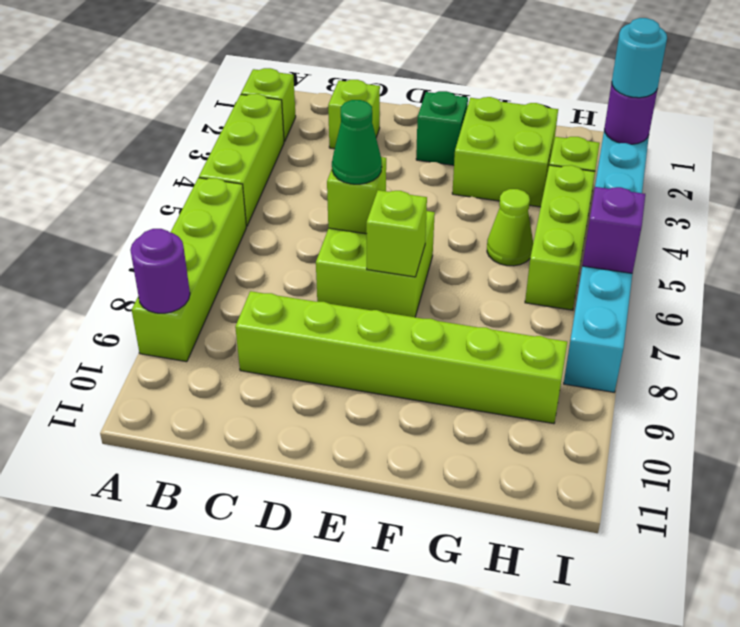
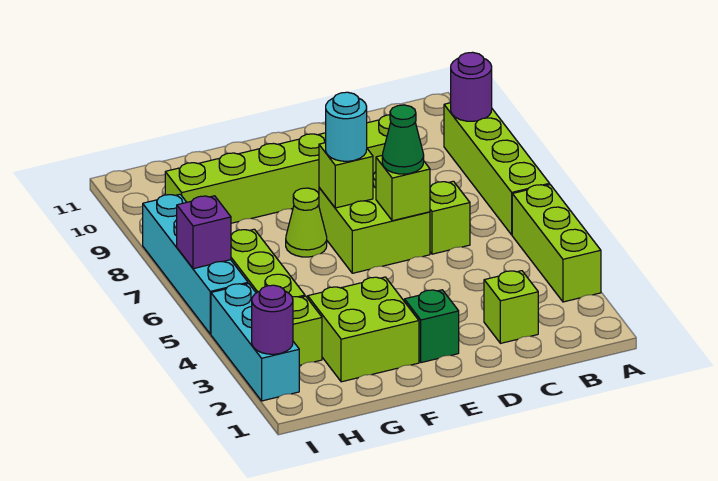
lime brick A2 level 1 -> lime brick C6 level 1
lime cone G5 level 1 -> lime cone F7 level 1
cyan round brick I2 level 3 -> cyan round brick E7 level 3

